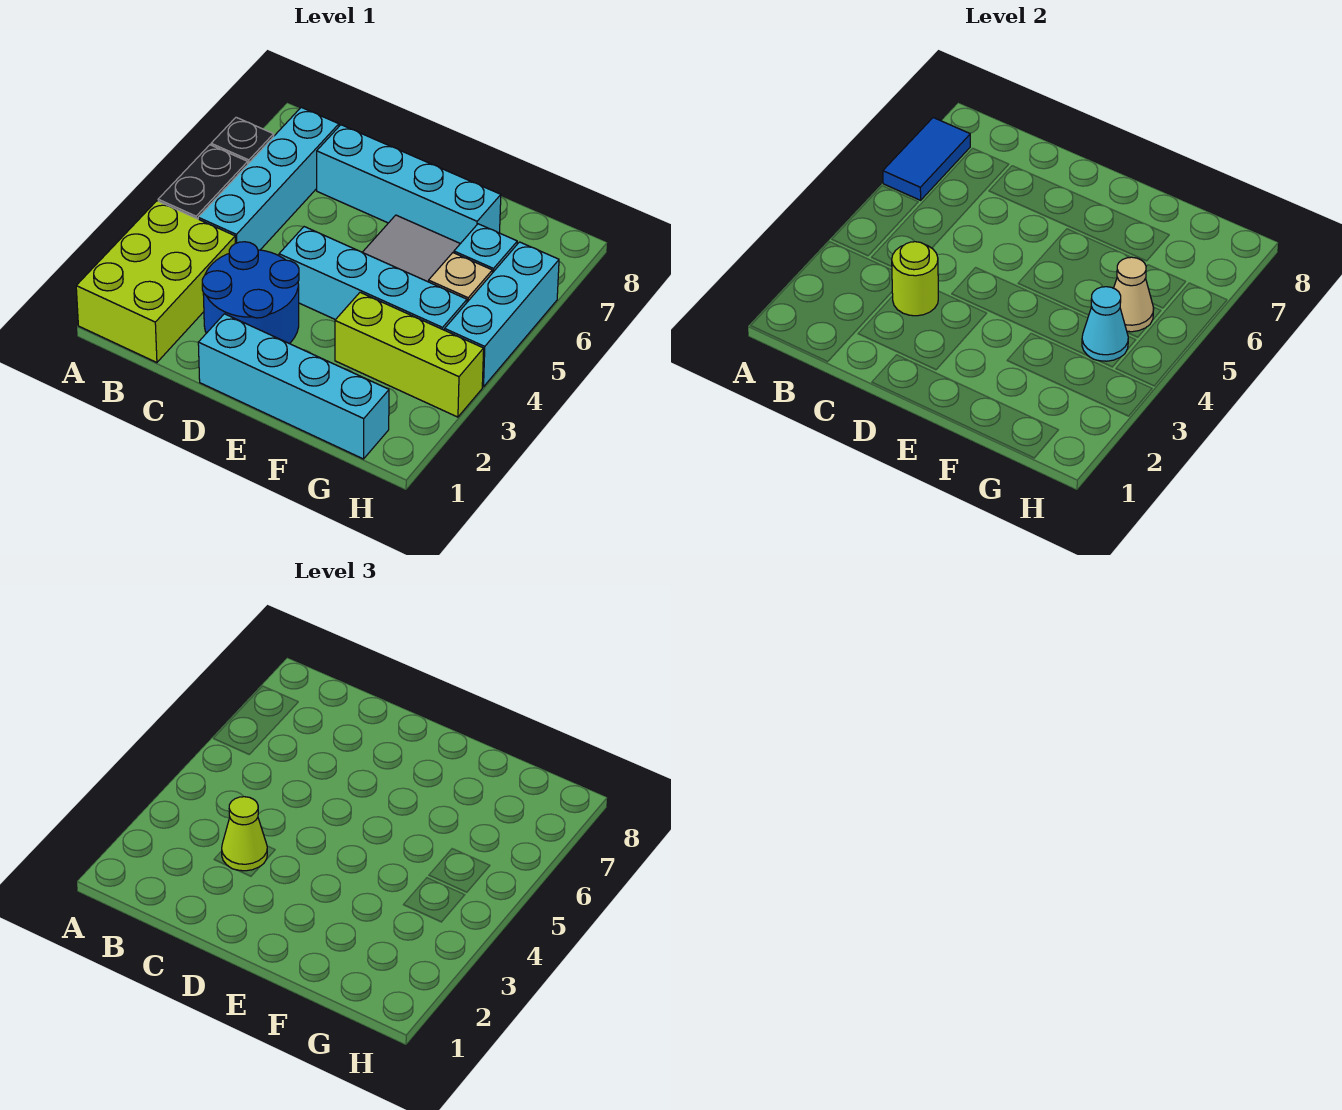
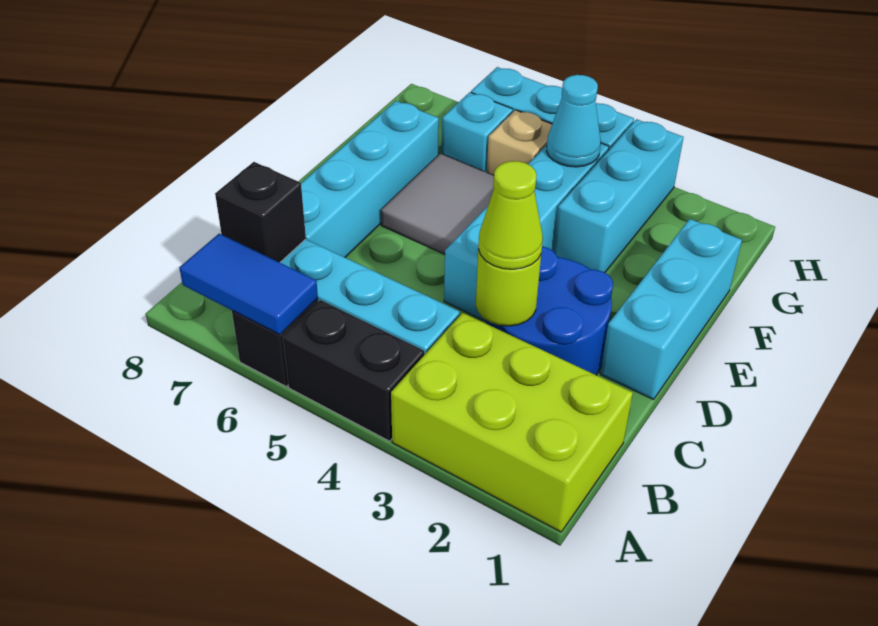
none -> black brick B7 level 2
cyan brick D1:G1 level 1 -> cyan brick D1:F1 level 1
lime brick F3:H3 level 1 -> cyan brick F3:H3 level 1
tan cone G5 level 2 -> none

